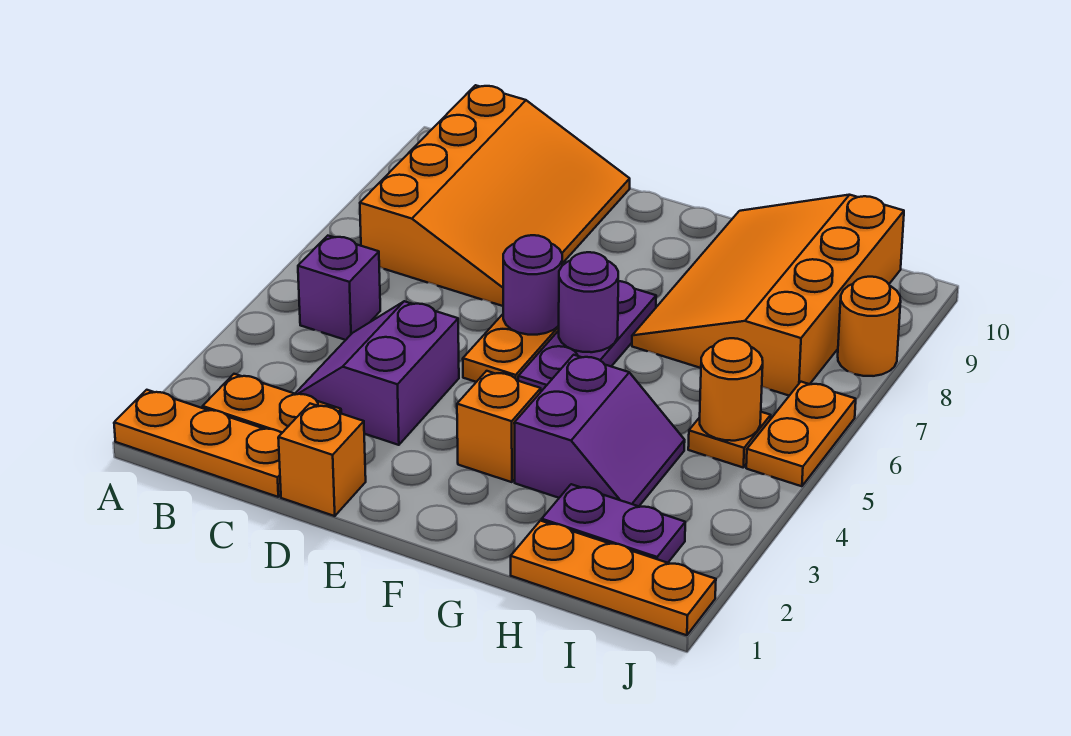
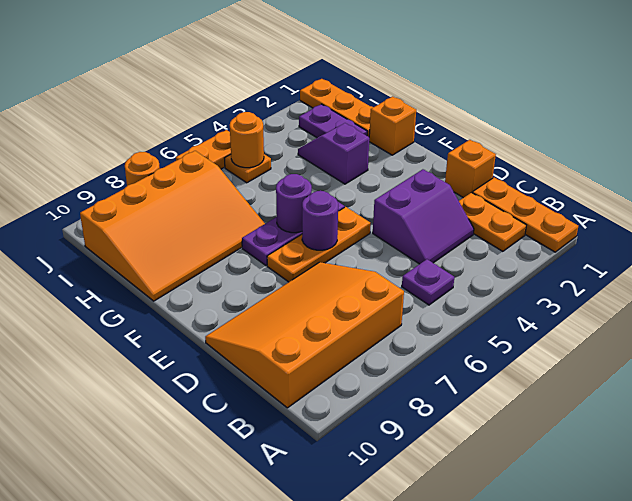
purple brick B5 level 1 -> purple plate B5 level 1
orange brick F3 level 1 -> orange brick G1 level 1
purple slope G3:H4 level 1 top G -> purple slope G3:H3 level 1 top G

